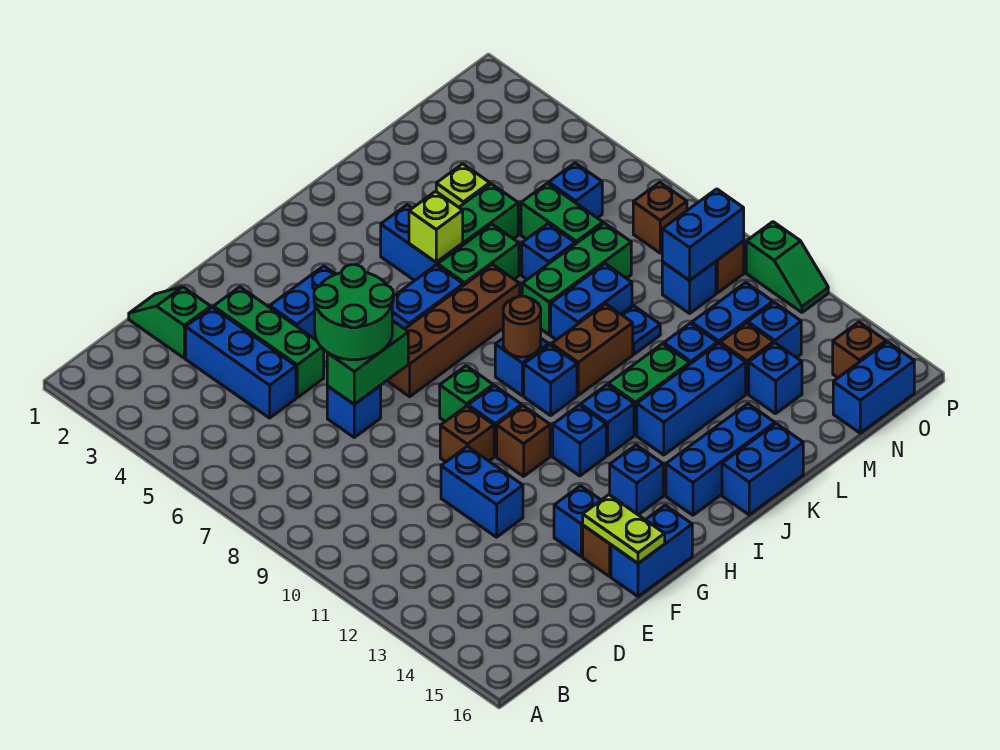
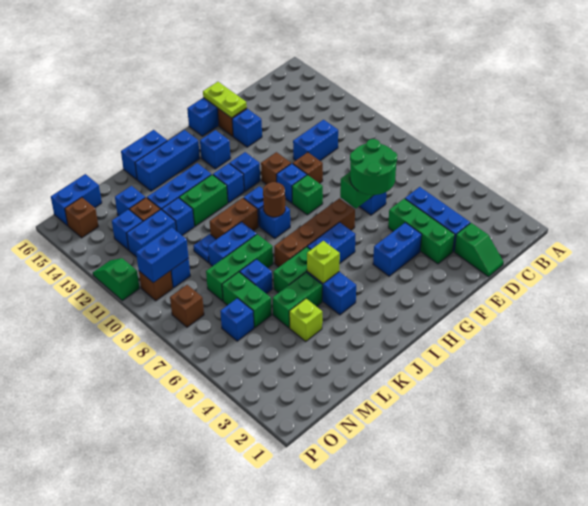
blue brick E11:E12 level 1 -> blue brick D11:E11 level 1

